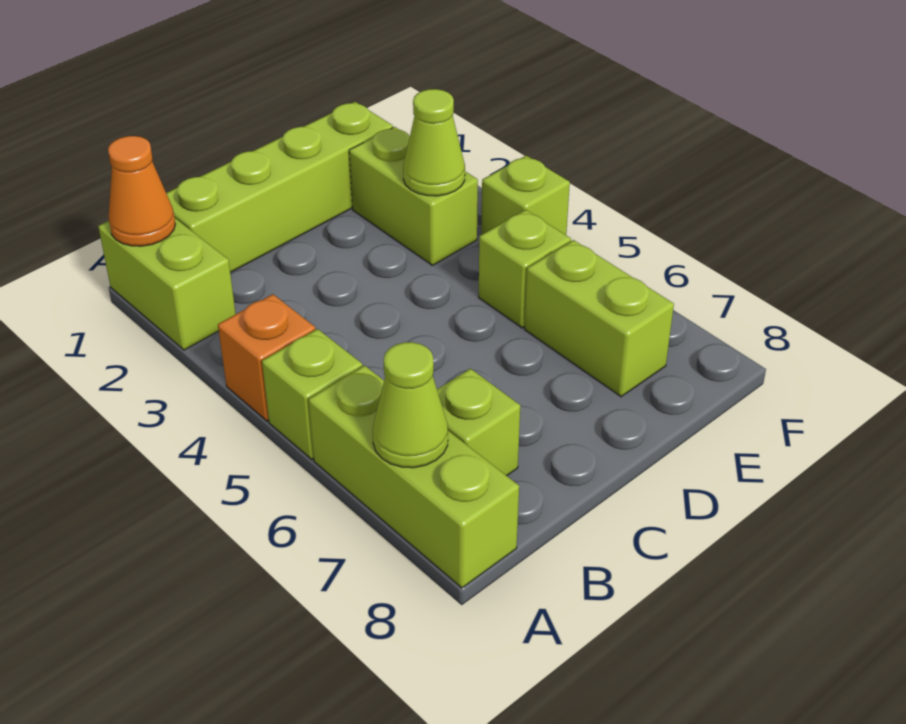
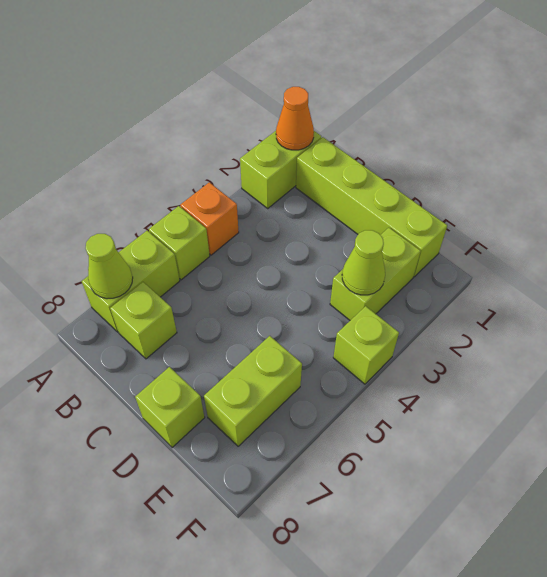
lime brick A6:A8 level 1 -> lime brick A6:A7 level 1
lime brick E5 level 1 -> lime brick D8 level 1

